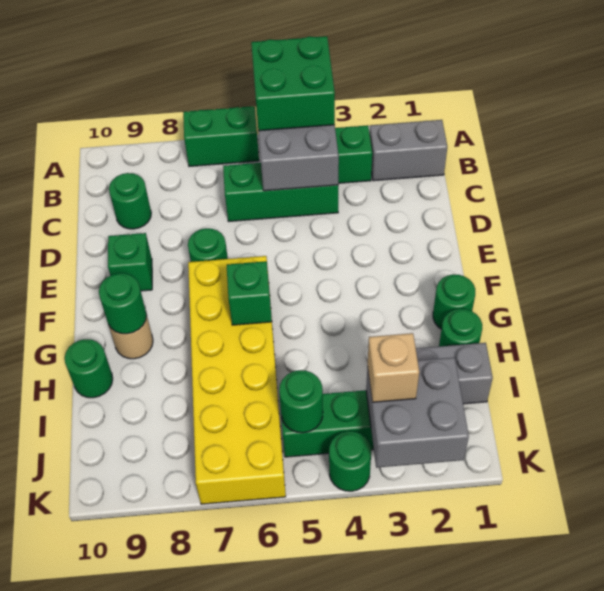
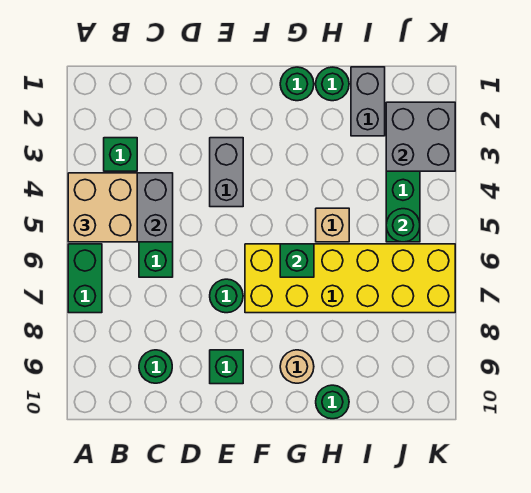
green brick A4:B5 level 3 -> tan brick A4:B5 level 3
grey brick B1:B2 level 1 -> grey brick E3:E4 level 1
green round brick G9 level 2 -> none
tan brick J3 level 3 -> tan brick H5 level 1
green round brick K4 level 1 -> none

